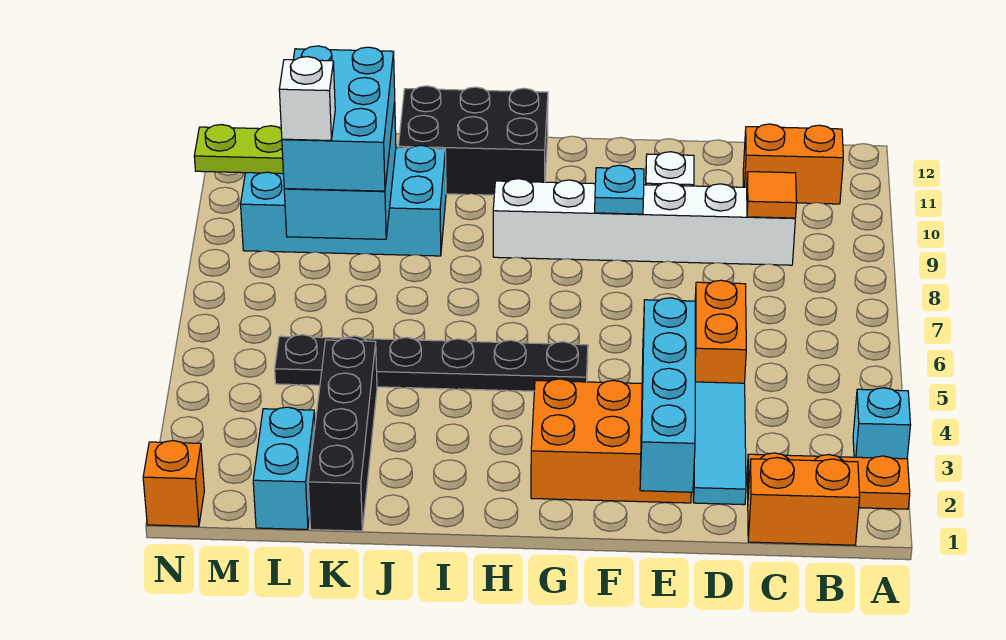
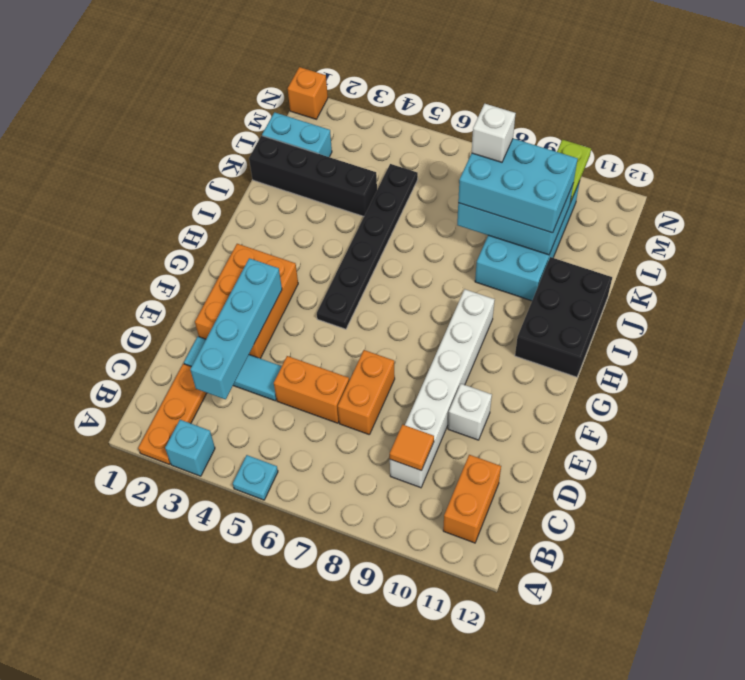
orange brick B1:C1 level 1 -> orange brick D7:E7 level 1
cyan brick E1:E4 level 2 -> cyan brick C3:F3 level 2
cyan plate F9 level 2 -> cyan plate A5 level 1

